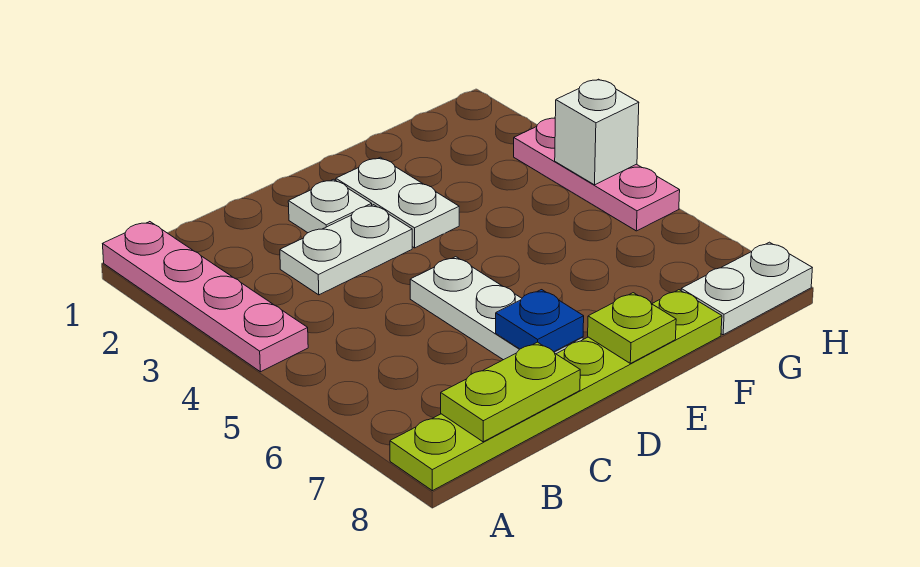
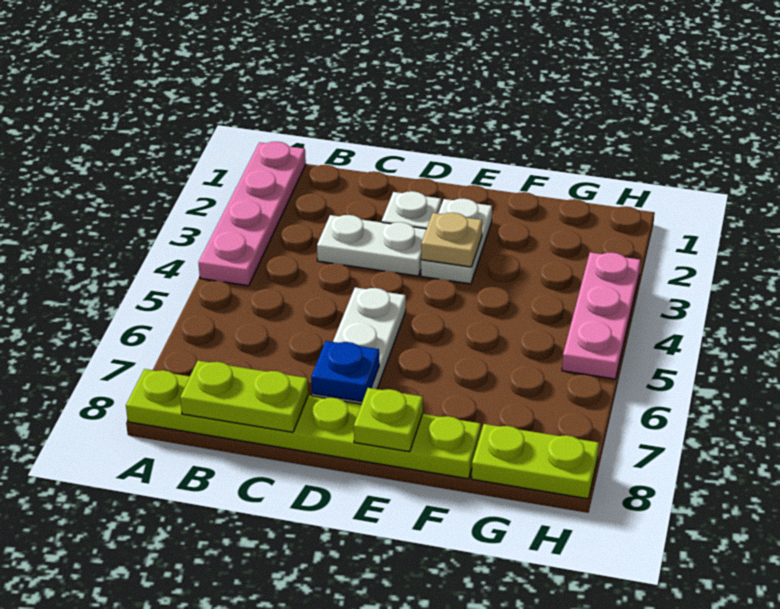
none -> tan plate E3 level 2
white plate G8:H8 level 1 -> lime plate G8:H8 level 1
white brick H4 level 2 -> none

